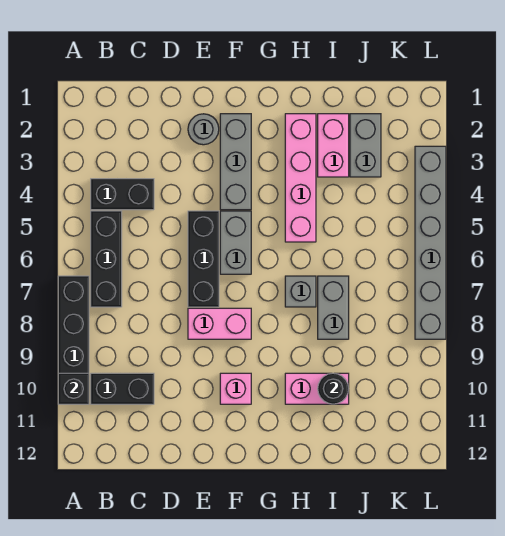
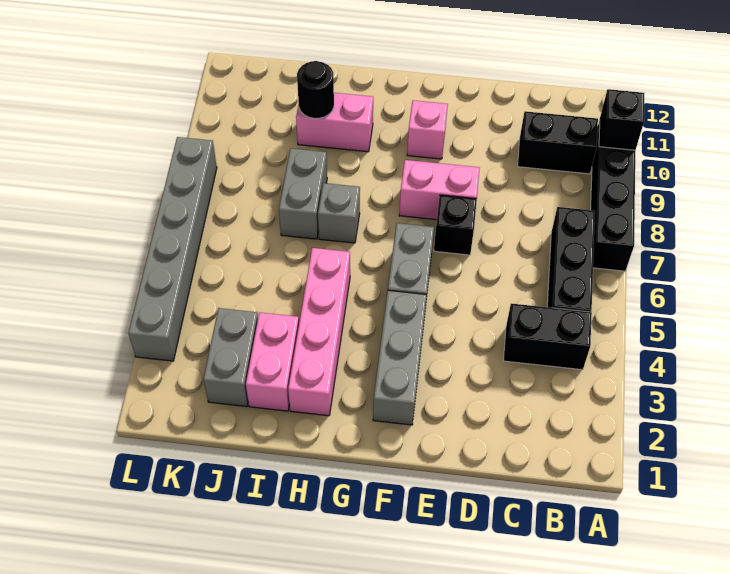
grey round brick E2 level 1 -> none
black brick E5:E7 level 1 -> black brick E7 level 1

